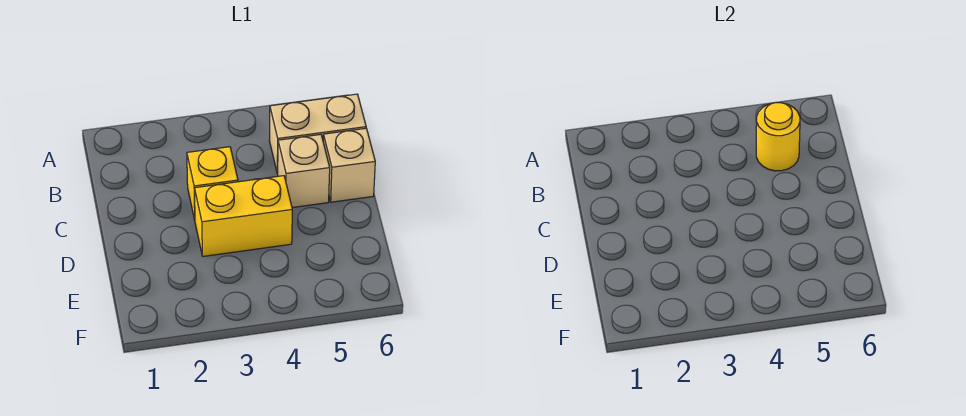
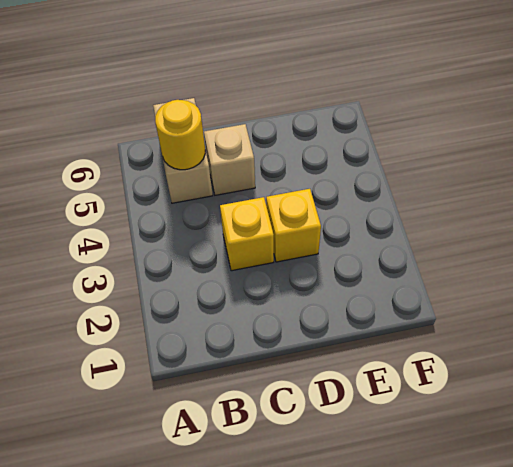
tan brick C6 level 1 -> none
yellow brick D3:D4 level 1 -> yellow brick D3 level 1

